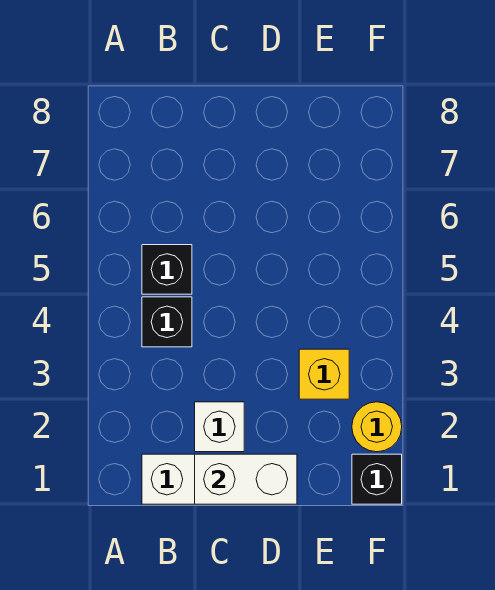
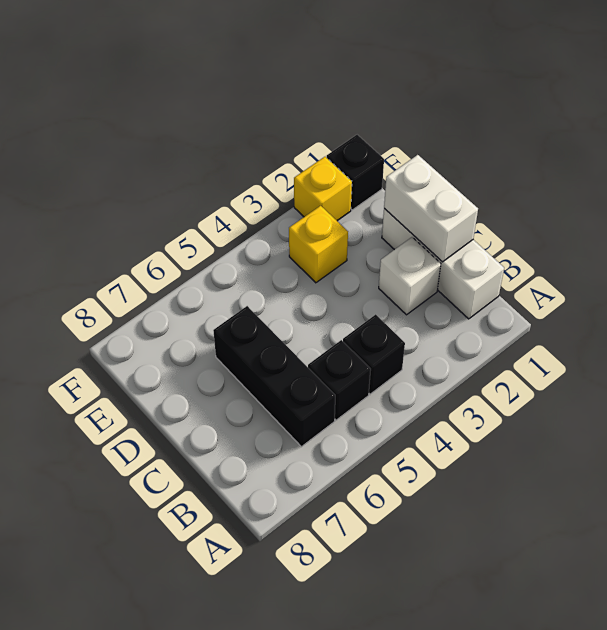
none -> black brick B6:D6 level 1
yellow round brick F2 level 1 -> yellow brick F2 level 1

